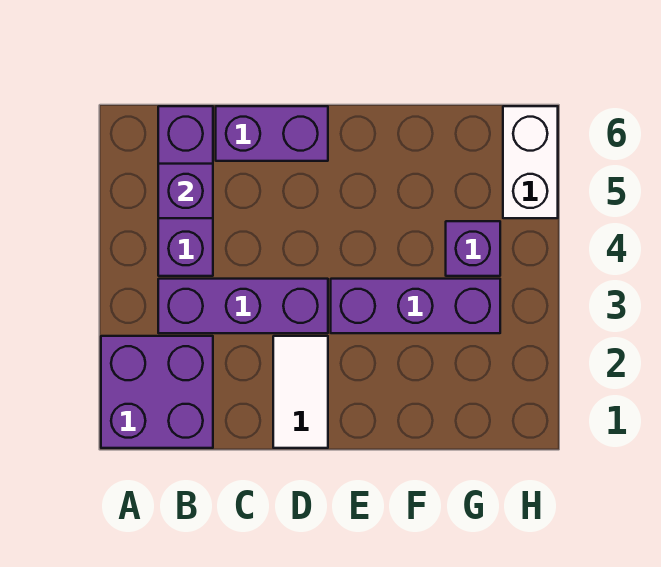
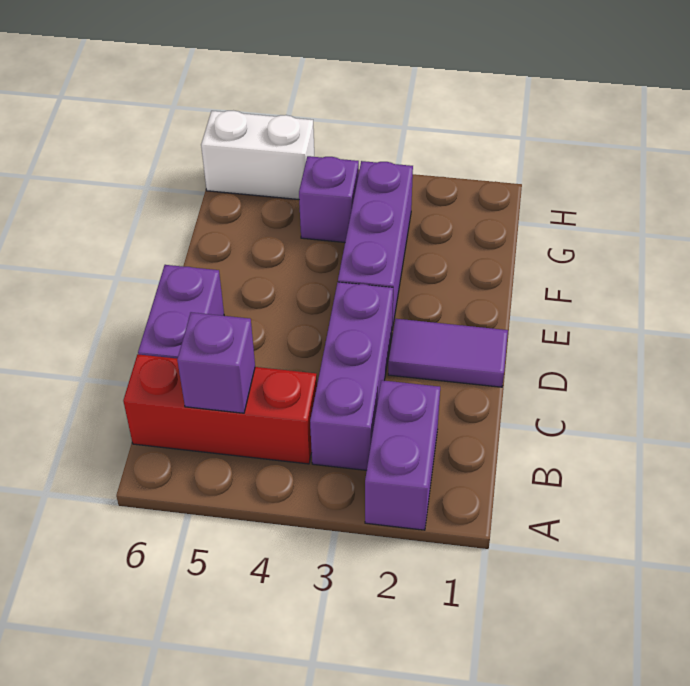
purple brick A1:B2 level 1 -> purple brick A2:B2 level 1
purple brick B4:B6 level 1 -> red brick B4:B6 level 1
white tile D1:D2 level 1 -> purple tile D1:D2 level 1

